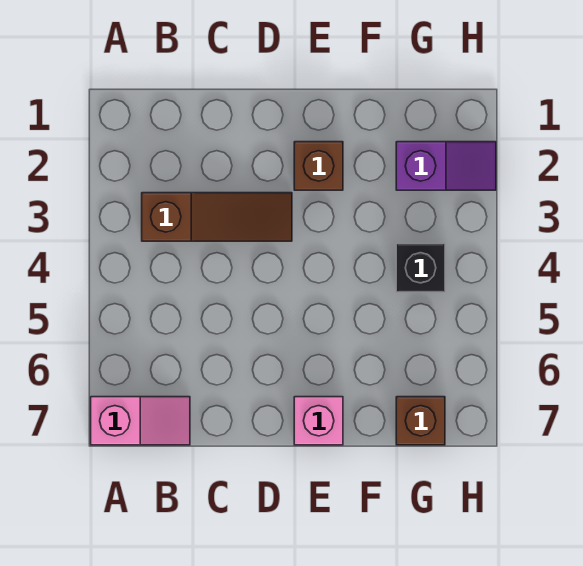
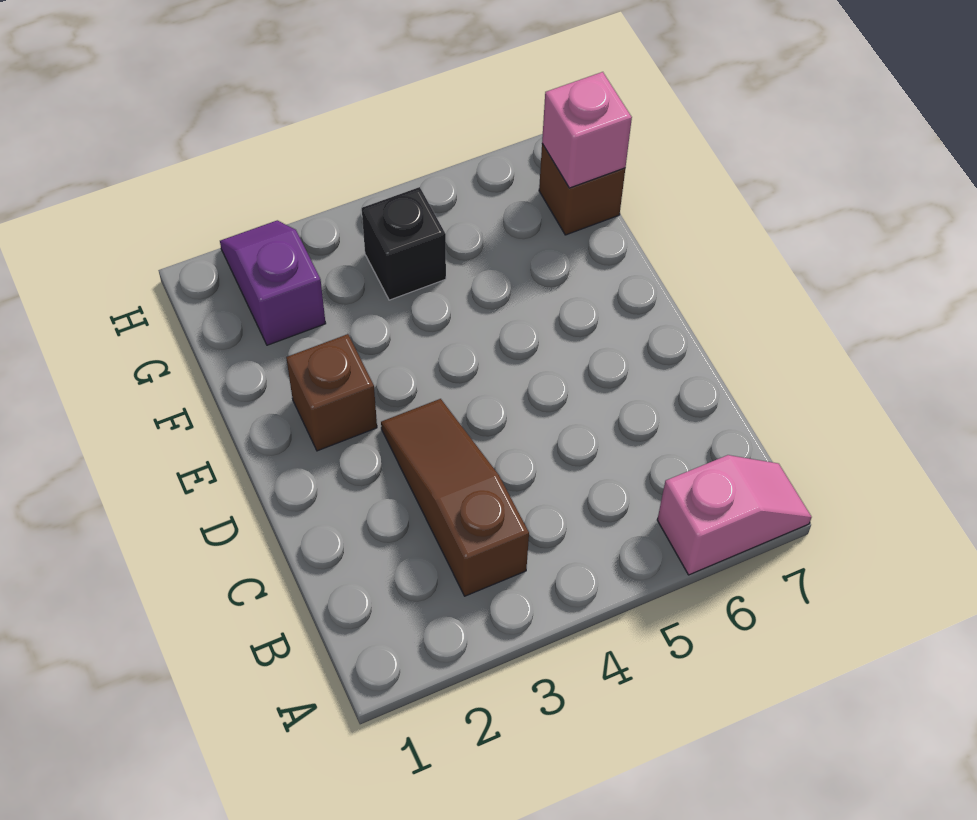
pink slope A7:B7 level 1 top A -> pink slope A6:A7 level 1 top 6
pink brick E7 level 1 -> pink brick G7 level 2

